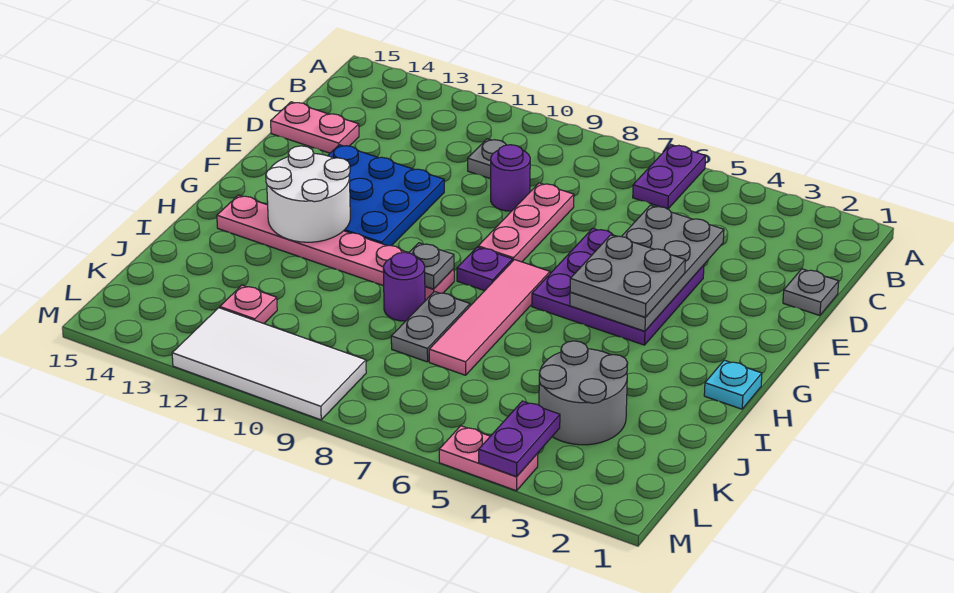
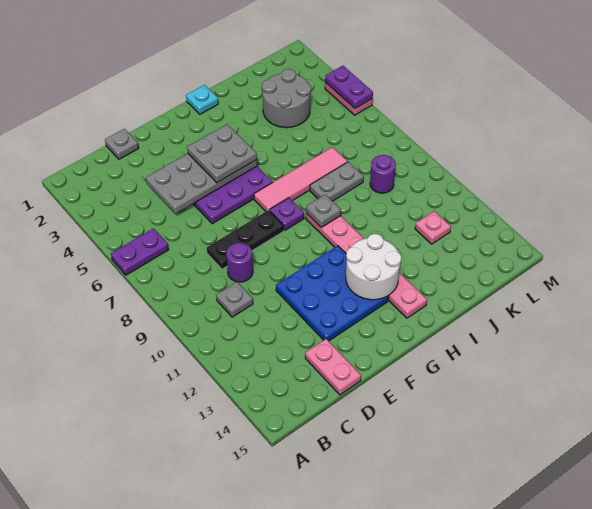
pink plate D8:F8 level 1 -> black plate D8:F8 level 1
purple round brick I9 level 1 -> purple round brick K9 level 1
purple plate L4:M4 level 2 -> purple plate M4:M5 level 2
white tile L9:M12 level 1 -> none

